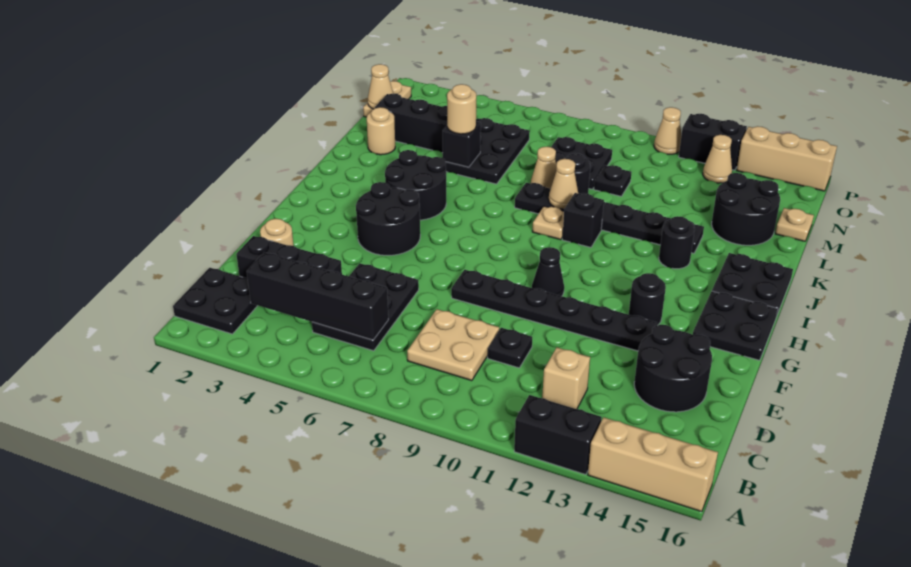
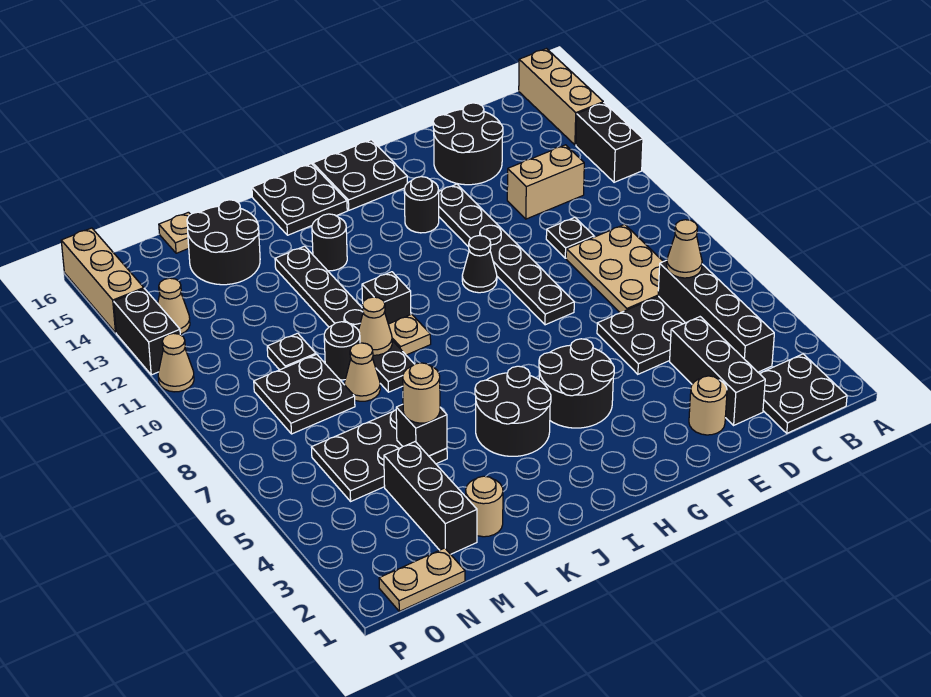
tan plate C8:D9 level 1 -> tan plate C7:D9 level 1
tan brick C12 level 1 -> tan brick C12:D12 level 1
tan cone N1 level 2 -> tan cone C6 level 3

